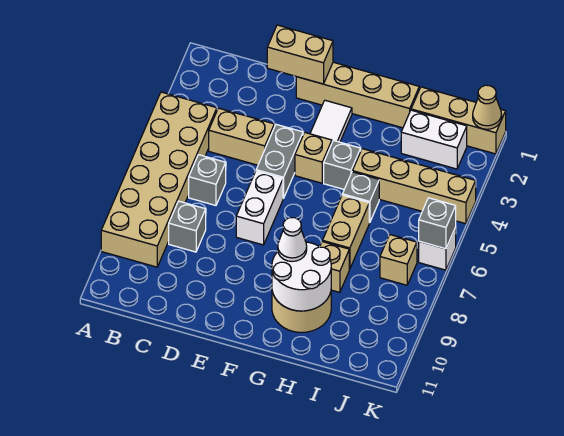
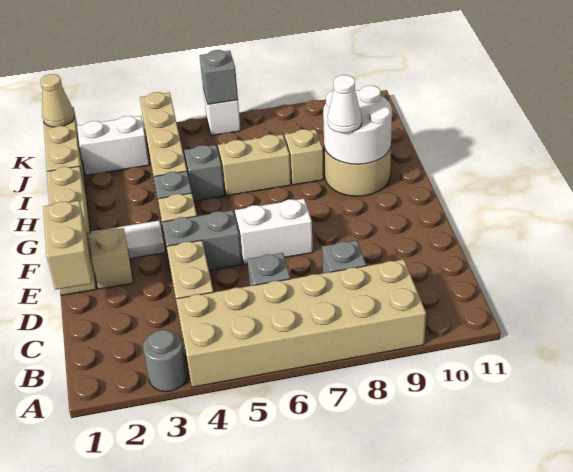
none -> grey round brick A3 level 1
white brick I2:J2 level 1 -> white brick J2:J3 level 1
tan brick J7 level 1 -> tan brick E2 level 1

